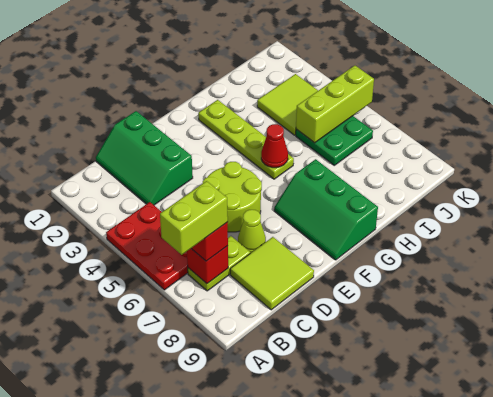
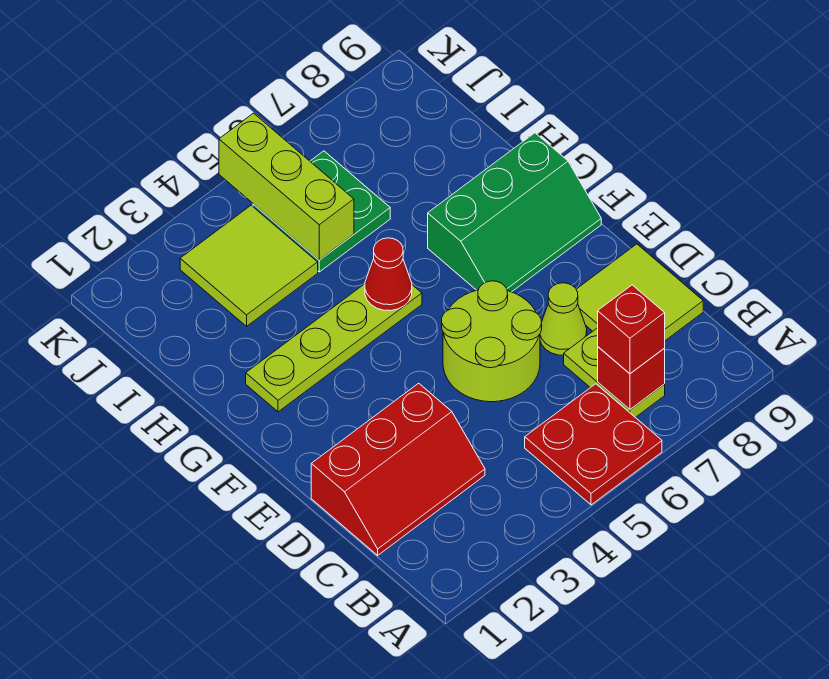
red plate A4:B6 level 1 -> red plate A5:B6 level 1
lime brick A7:B7 level 4 -> none
green slope C1:D3 level 1 top D -> red slope C1:D3 level 1 top D

